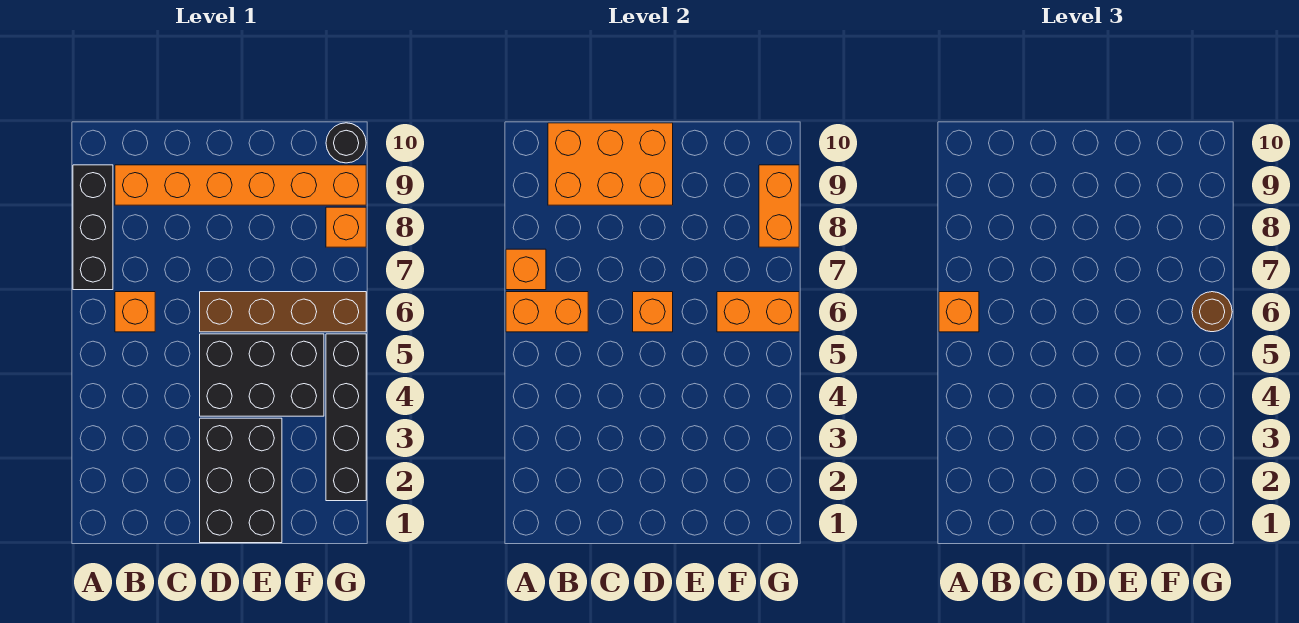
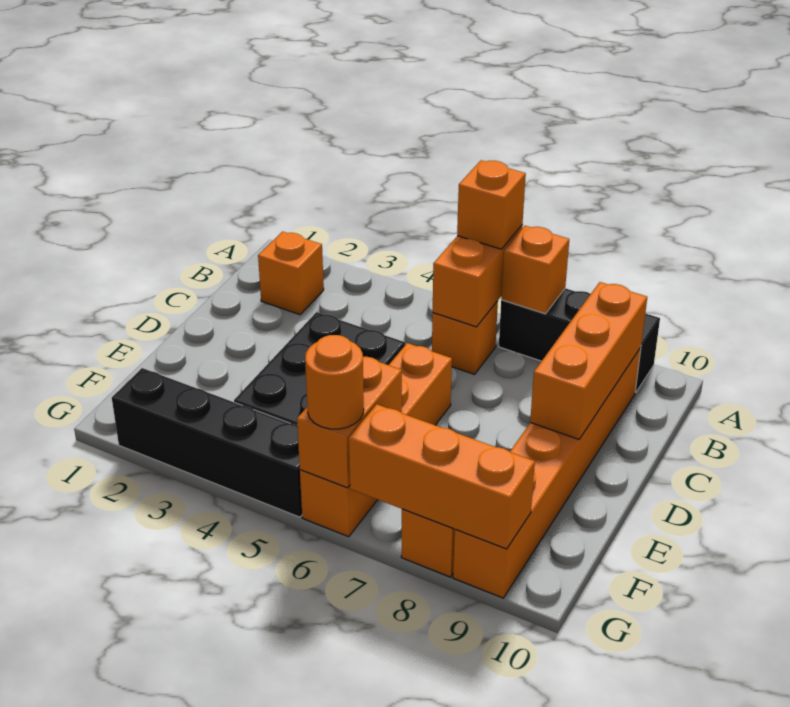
orange brick B9:D10 level 2 -> orange brick B9:D9 level 2
black brick D1:E3 level 1 -> none
brown brick D6:G6 level 1 -> orange brick D6:G6 level 1
orange brick D6 level 2 -> orange brick B2 level 1
brown round brick G6 level 3 -> orange round brick G6 level 3
orange brick G8:G9 level 2 -> orange brick G7:G9 level 2
black round brick G10 level 1 -> none

